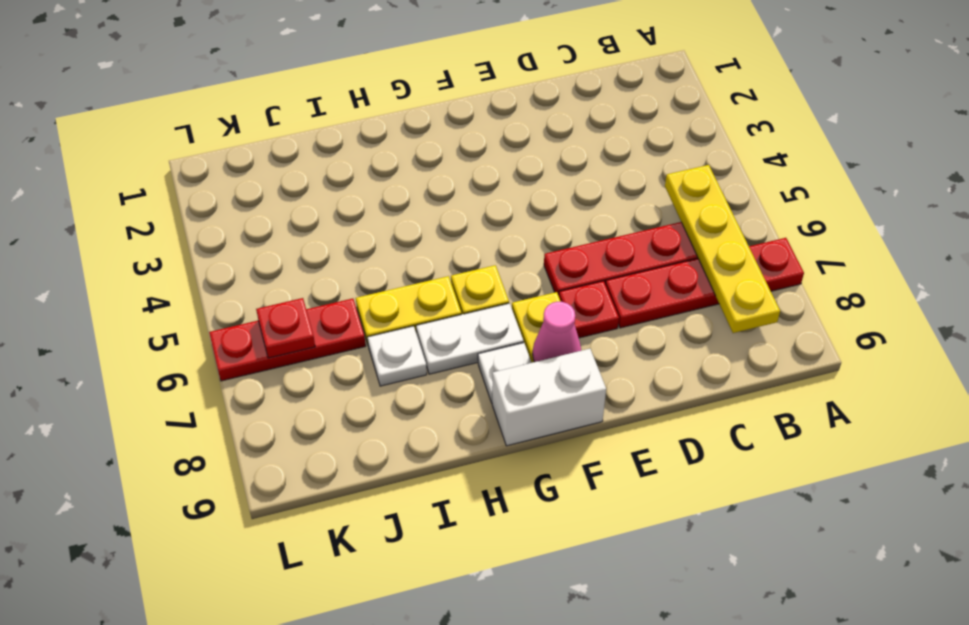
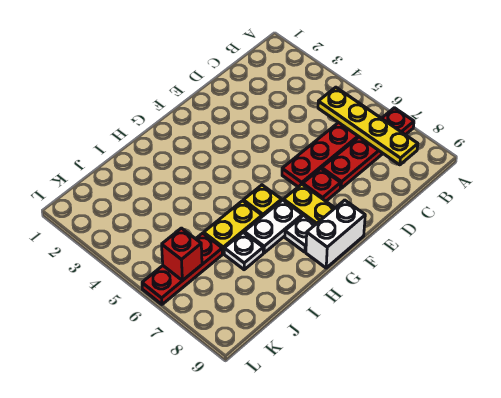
pink cone F8 level 2 -> none
red plate K6 level 2 -> red brick K6 level 2

